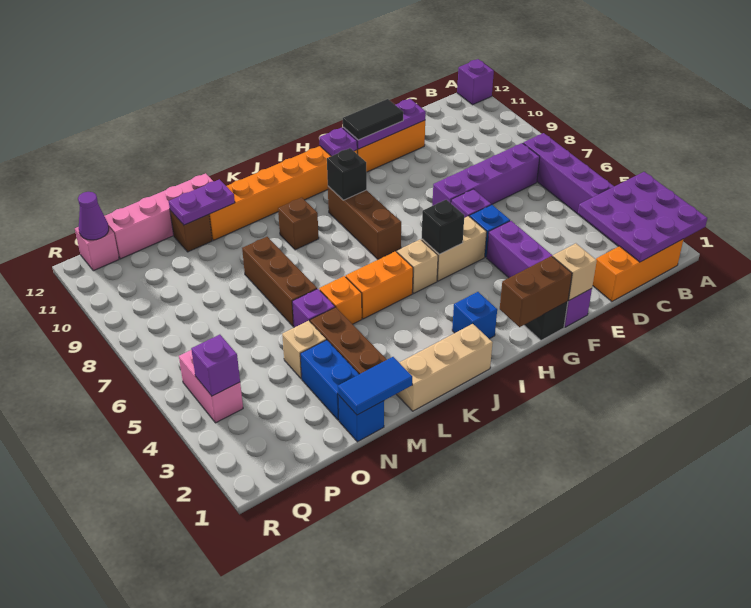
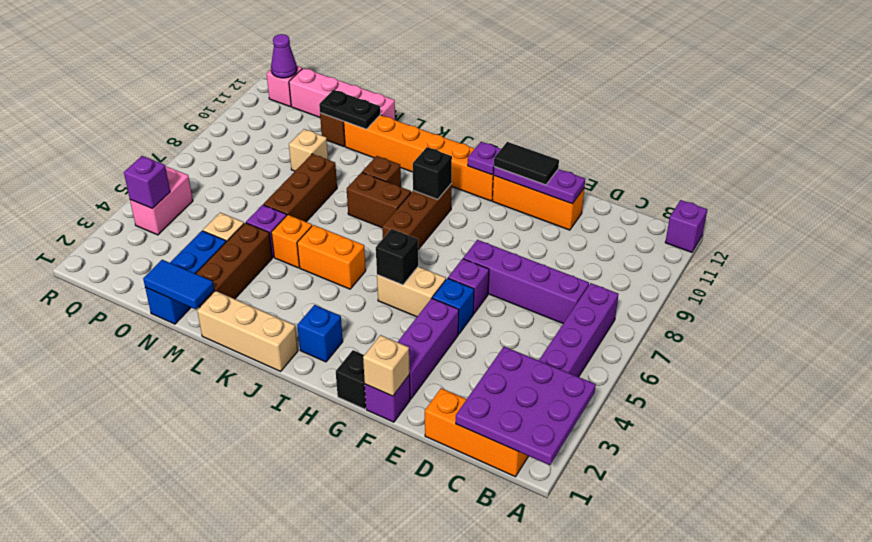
brown brick G1:H1 level 2 -> brown brick J8:K8 level 1
tan brick I5 level 1 -> tan brick N9 level 1
purple plate M11:N11 level 2 -> black plate M11:N11 level 2

